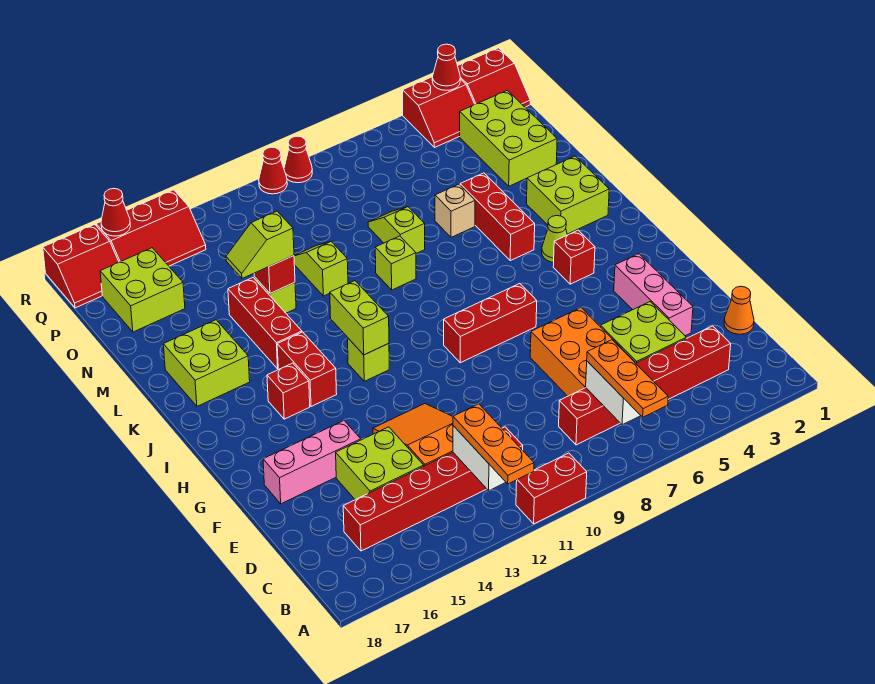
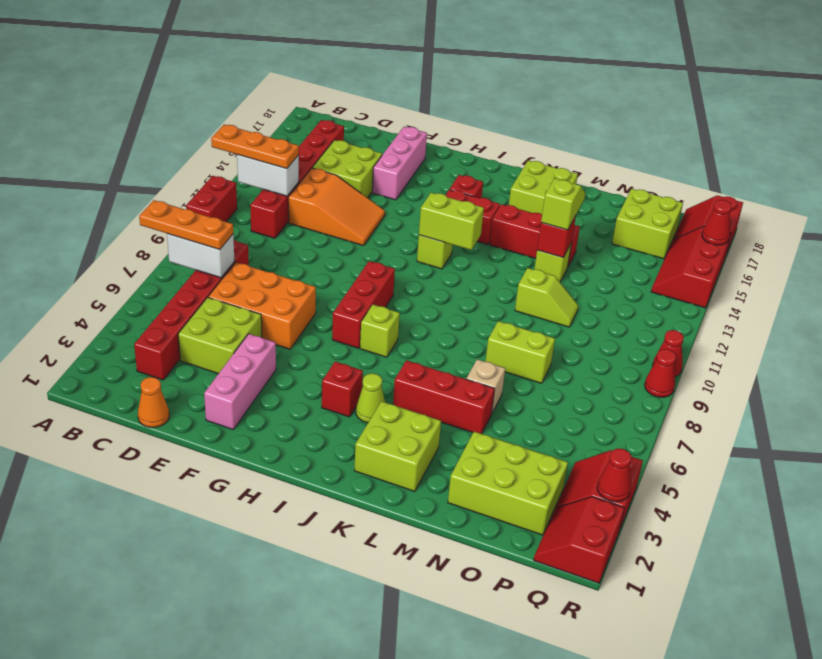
pink brick E3:G3 level 1 -> pink brick F2:F4 level 1
lime brick L9 level 1 -> lime brick I7 level 1
lime slope M8:N8 level 1 top M -> lime brick M8:N8 level 1

